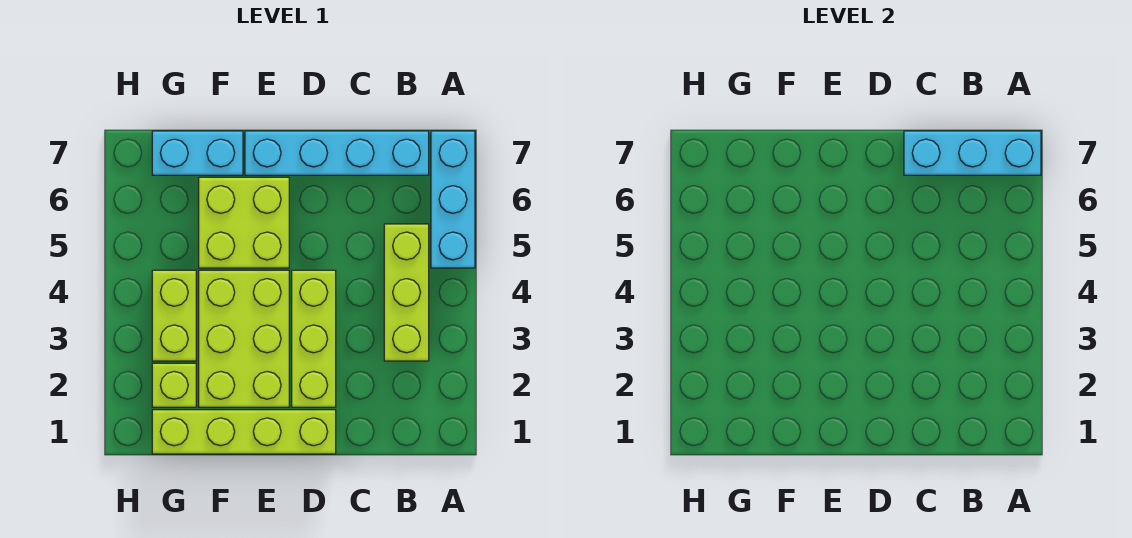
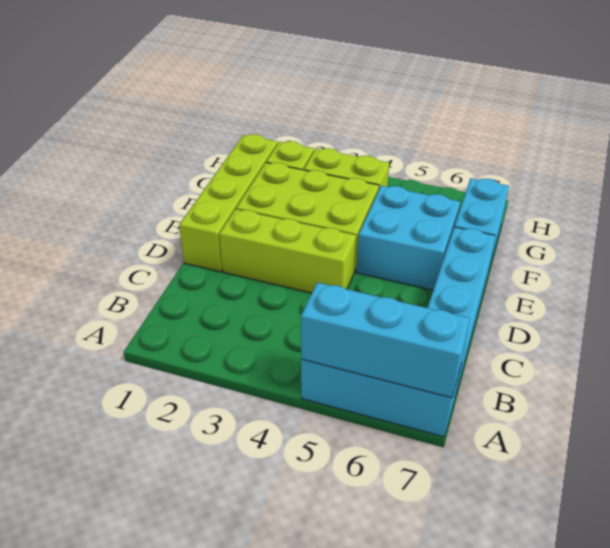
cyan brick A7:C7 level 2 -> cyan brick A5:A7 level 2
lime brick B3:B5 level 1 -> none
lime brick E5:F6 level 1 -> cyan brick E5:F6 level 1

